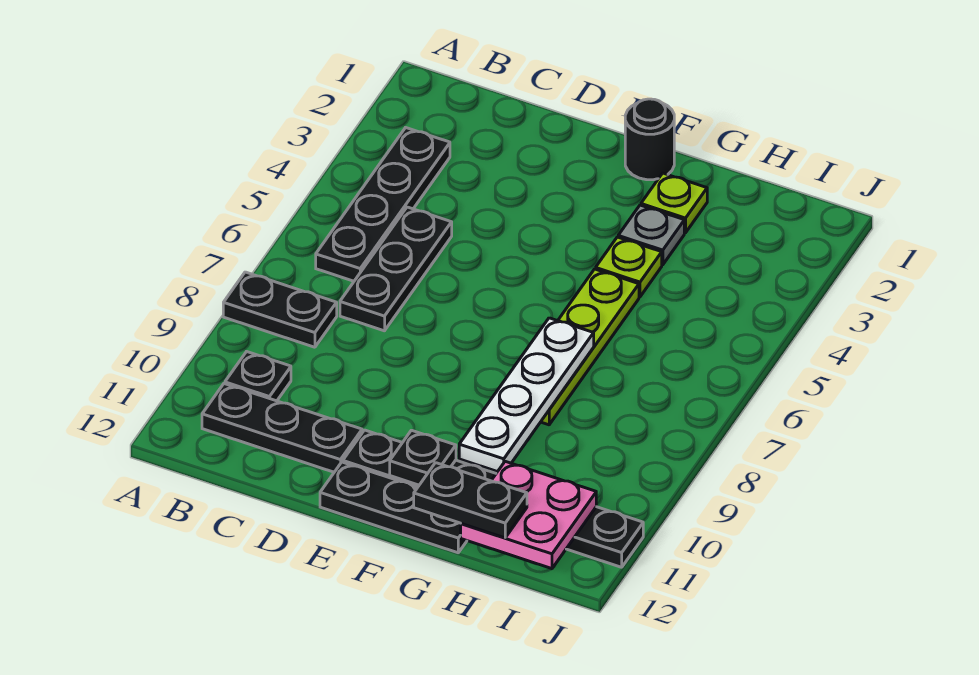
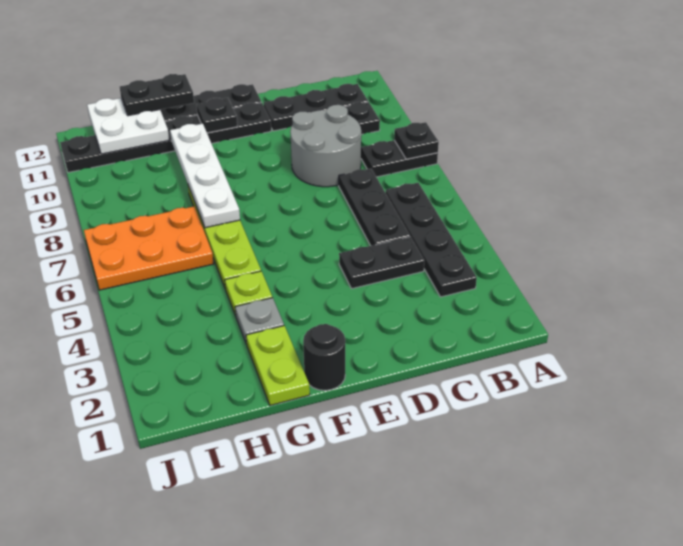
none -> black plate A8 level 2
none -> black plate C4:D4 level 1
none -> grey round brick C8:D9 level 1
lime plate G2 level 1 -> lime plate G1:G2 level 1
none -> orange plate H6:J7 level 1
pink plate H11:I12 level 2 -> white plate H11:I12 level 2

